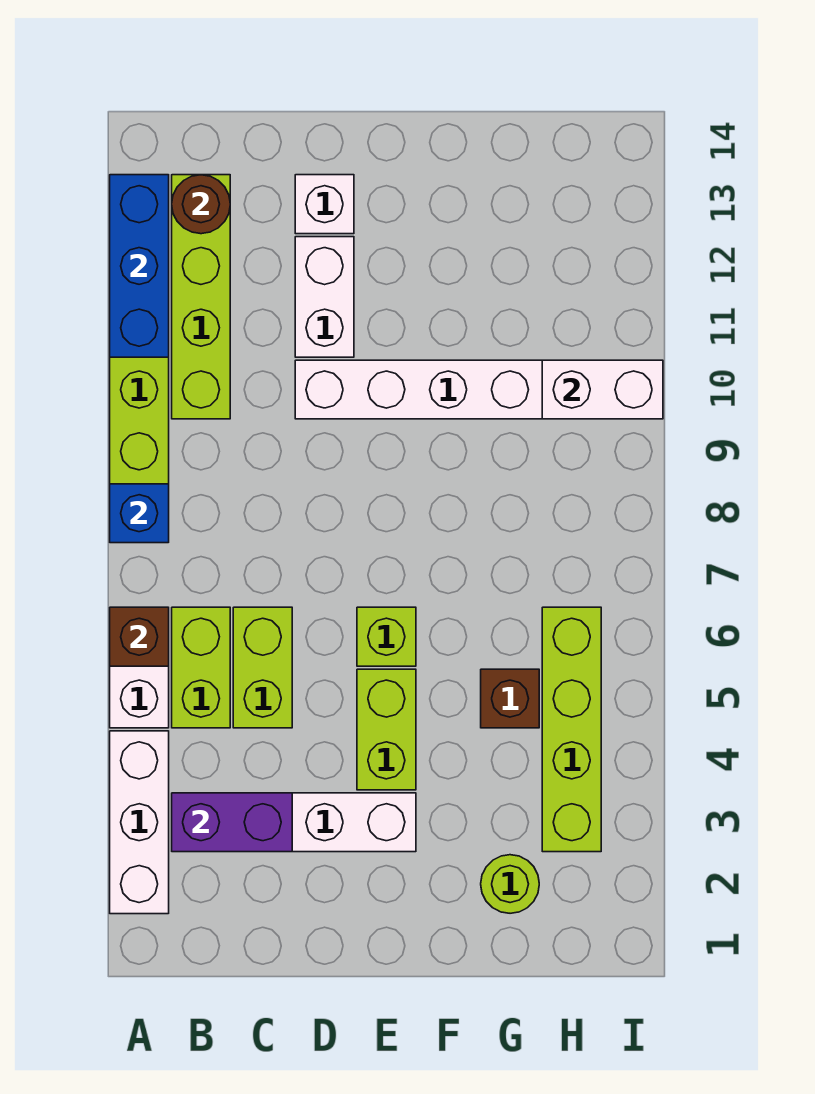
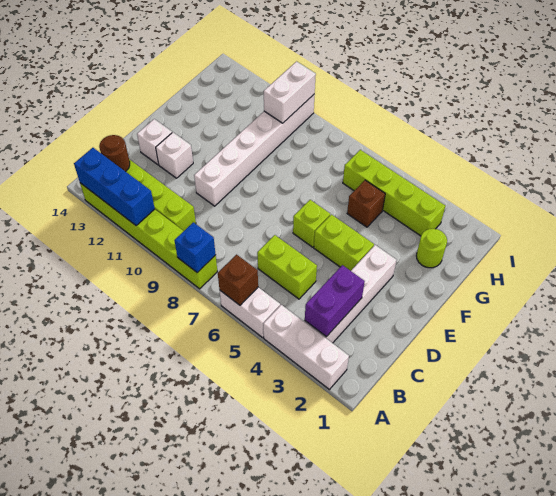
lime brick B5:B6 level 1 -> none
white brick D11:D12 level 1 -> white brick D12 level 1

